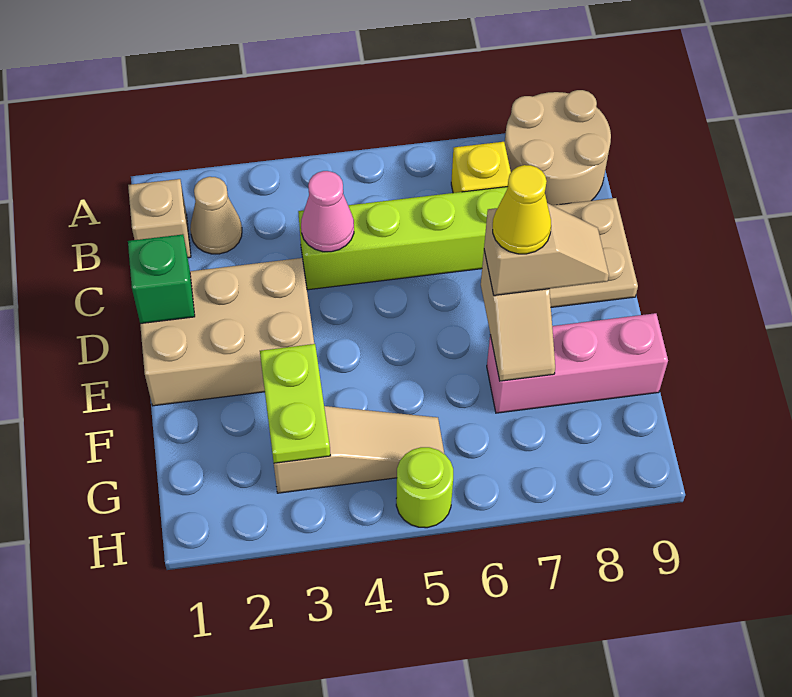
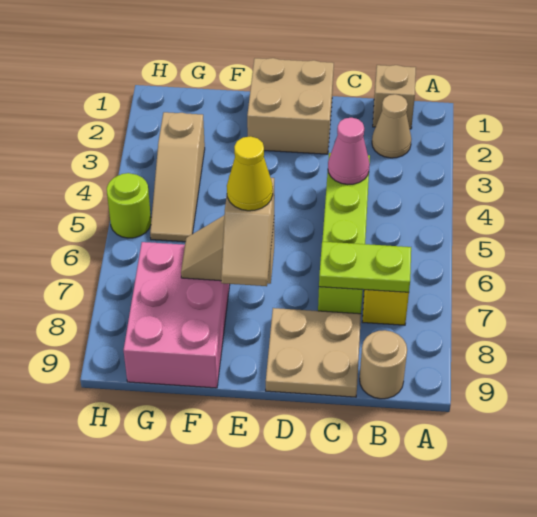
tan round brick A8:B9 level 1 -> tan round brick B9 level 1
tan brick D1:E3 level 1 -> tan brick D1:E2 level 1
green brick D1 level 2 -> none
lime plate F3:G3 level 2 -> lime plate B7:C7 level 2
pink brick F7:F9 level 1 -> pink brick F7:G9 level 1

